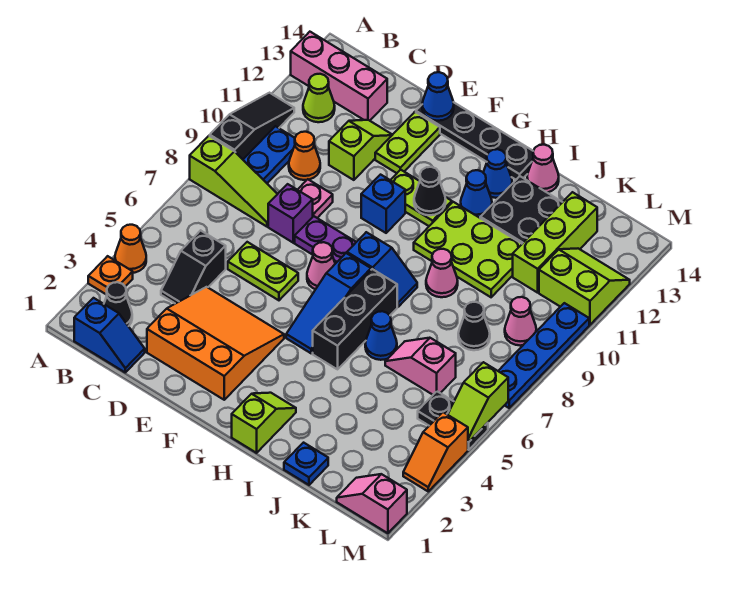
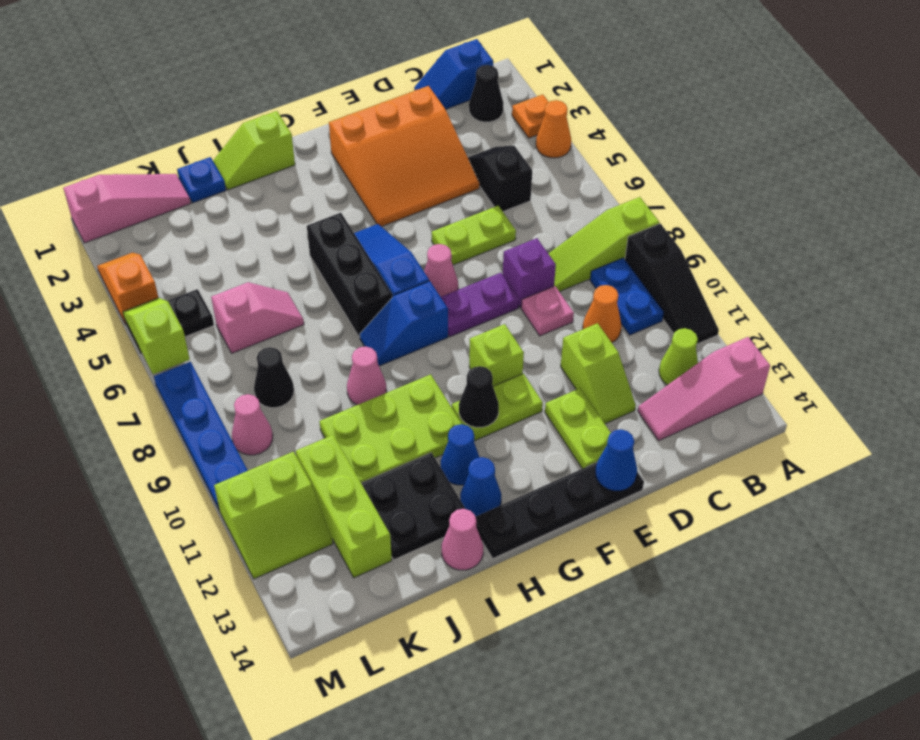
pink brick A13:C13 level 1 -> pink slope A13:C13 level 1 top A
blue brick F10 level 1 -> lime brick F10 level 1
lime slope H1:H2 level 1 top 1 -> lime slope H1:I1 level 1 top H
blue cone I6 level 1 -> none
pink slope L1:M1 level 1 top M -> pink slope K1:M1 level 1 top M

